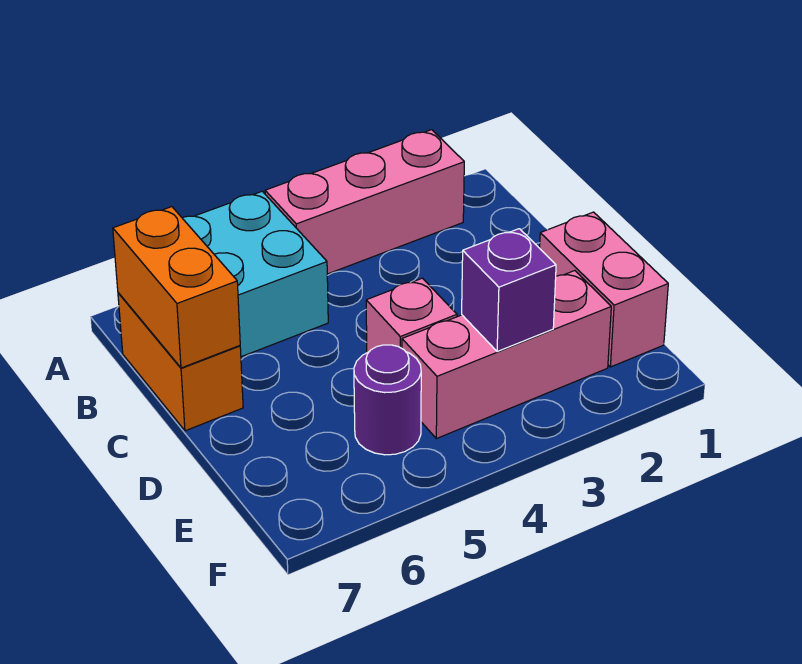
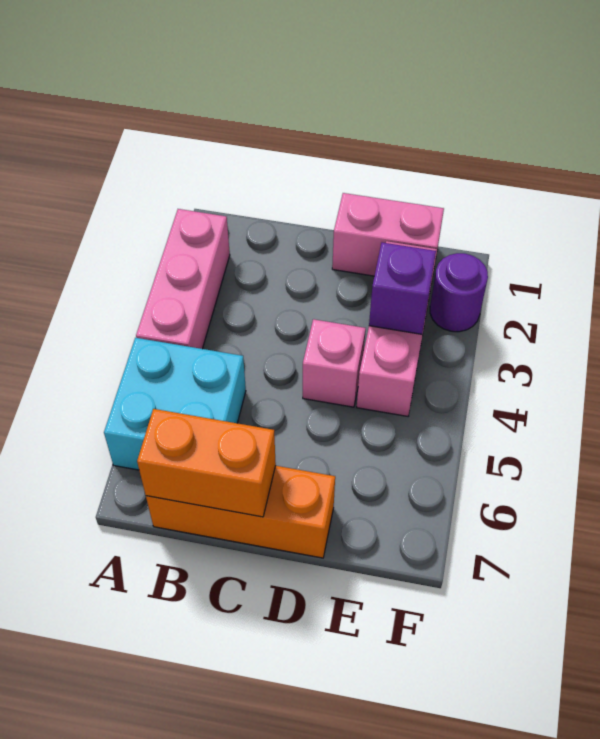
orange brick B7:C7 level 1 -> orange brick B7:D7 level 1
purple round brick E5 level 1 -> purple round brick F2 level 1

